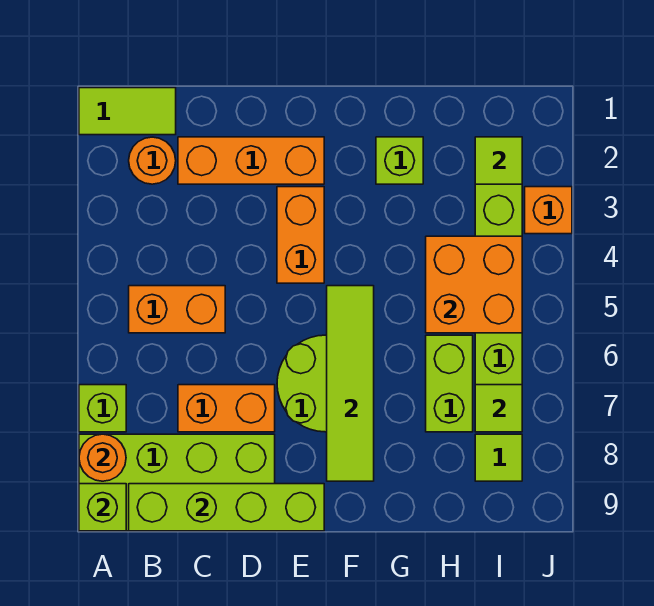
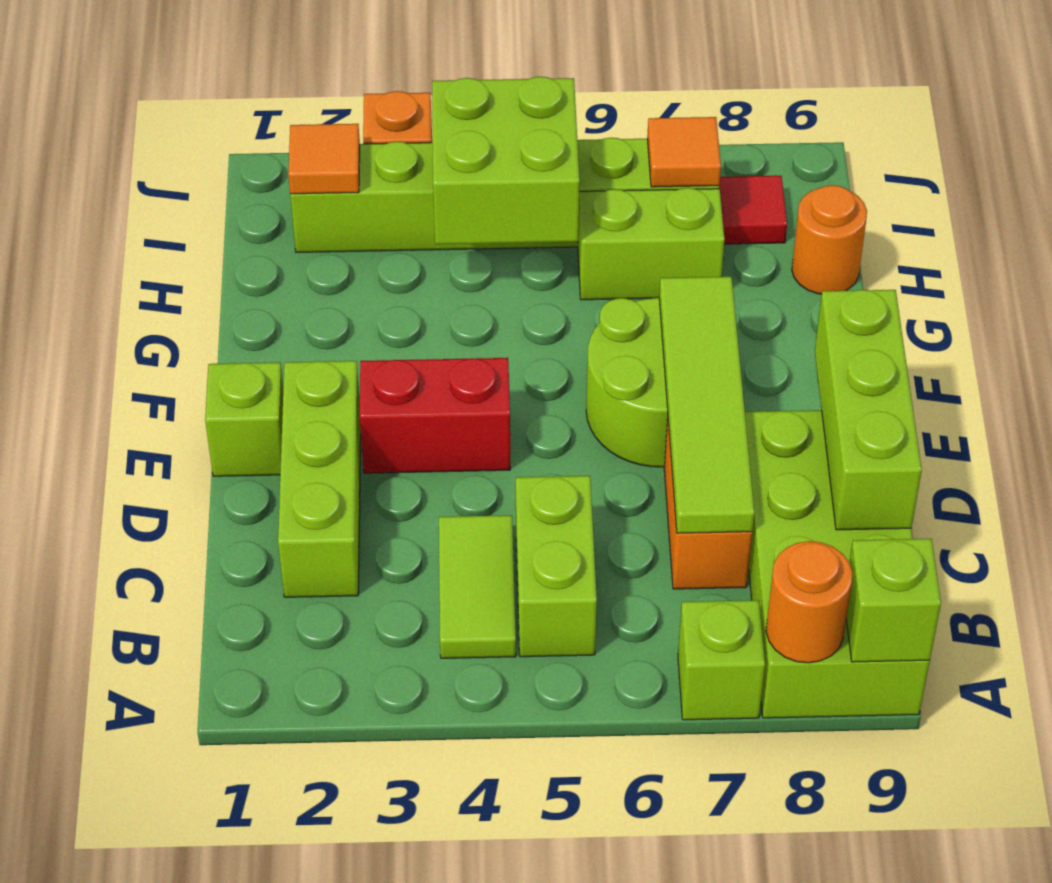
lime tile A1:B1 level 1 -> lime tile B4:C4 level 1
orange round brick B2 level 1 -> orange round brick H9 level 1
orange brick B5:C5 level 1 -> lime brick B5:C5 level 1
lime brick B9:E9 level 2 -> lime brick C9:E9 level 2
orange brick C2:E2 level 1 -> lime brick C2:E2 level 1
orange brick E3:E4 level 1 -> red brick E3:E4 level 1
lime tile F5:F8 level 2 -> lime tile C7:F7 level 2
lime brick G2 level 1 -> lime brick E1 level 1
orange brick H4:I5 level 2 -> lime brick H4:I5 level 2
lime tile I2 level 2 -> orange tile I2 level 2
lime tile I7 level 2 -> orange tile I7 level 2
lime tile I8 level 1 -> red tile I8 level 1

